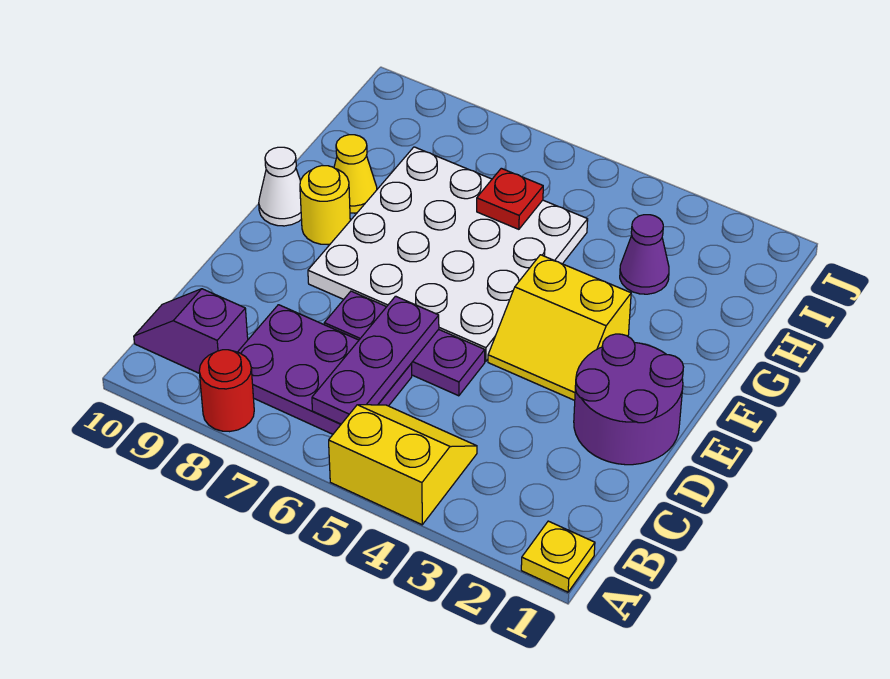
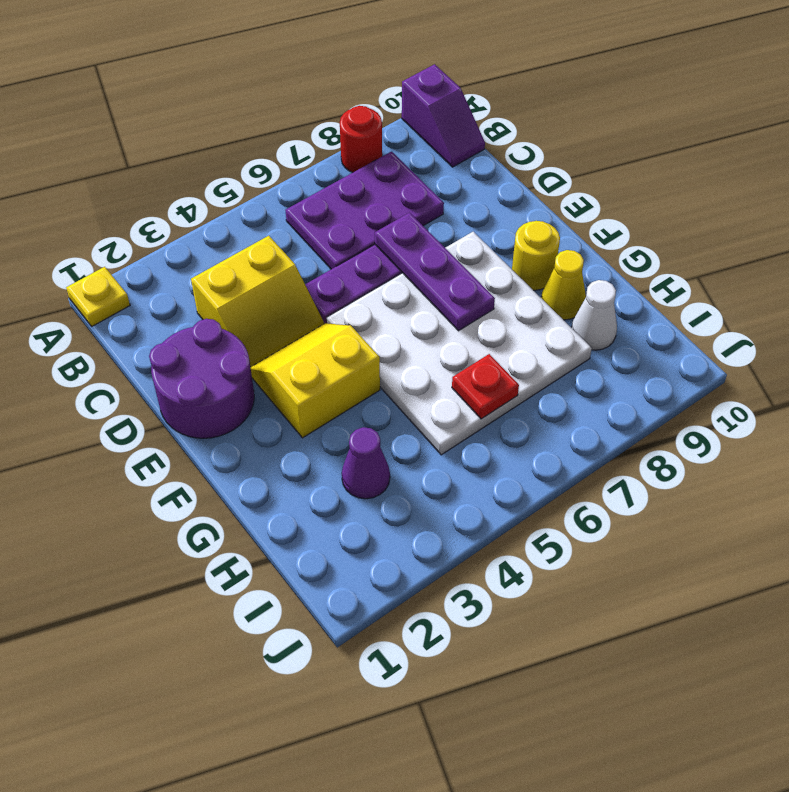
yellow slope A4:B5 level 1 top A -> yellow slope C3:D4 level 1 top C
purple plate B6:D6 level 2 -> purple plate D7:F7 level 2
purple slope B9:B10 level 1 top 9 -> purple slope A10:B10 level 1 top A
white cone F10 level 1 -> white cone H9 level 1

